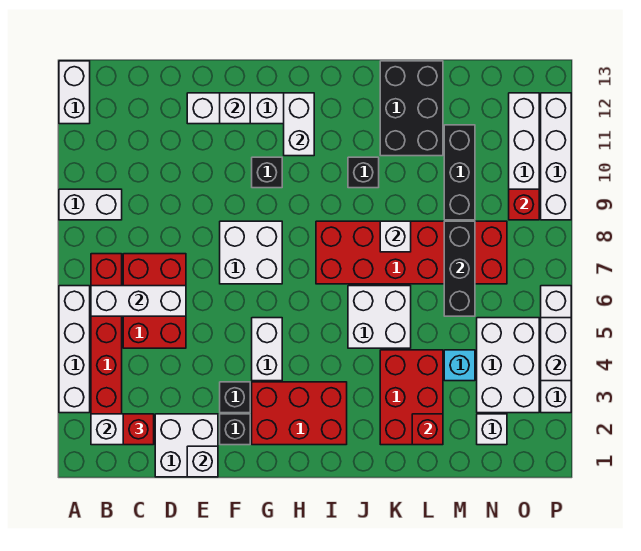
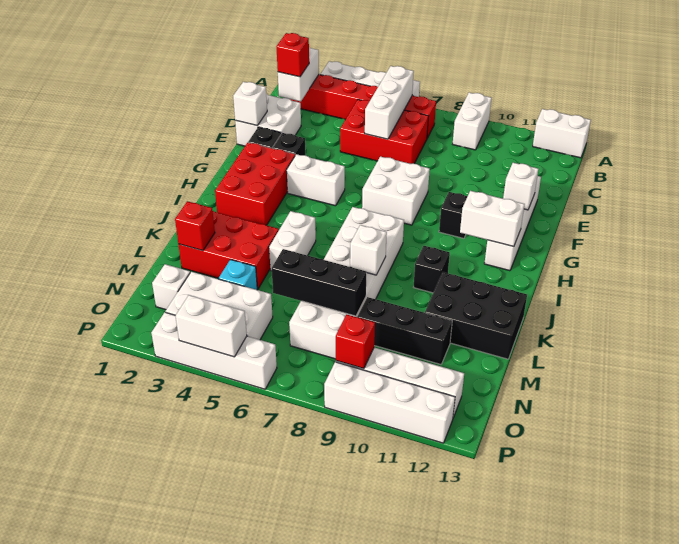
red brick I7:N8 level 1 -> white brick I7:N8 level 1
white brick J5:K6 level 1 -> white brick J5:K5 level 1

